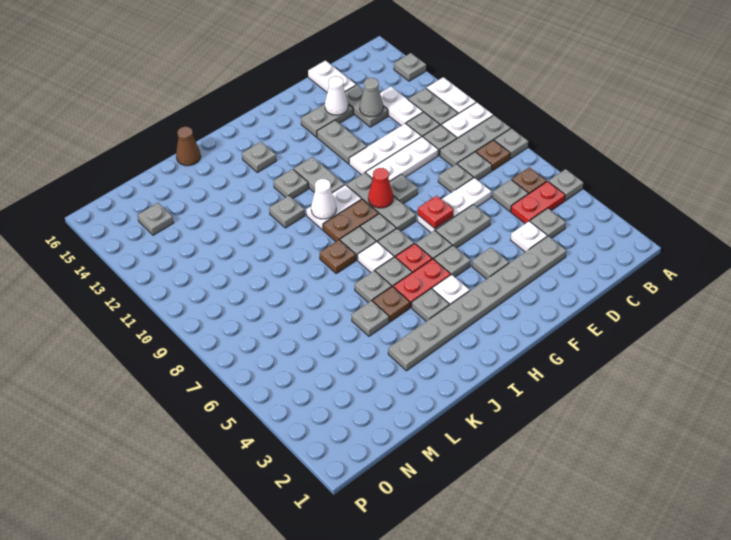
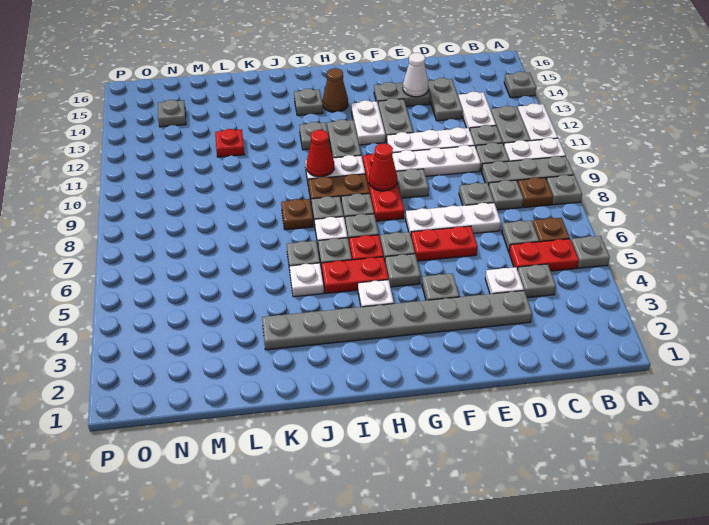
grey cone D13 level 2 -> none
white plate D15:D16 level 1 -> white plate G12:G13 level 1
grey plate E6:F6 level 1 -> red plate E6:F6 level 1
red plate F7 level 2 -> red plate L12 level 1
grey plate G8:G10 level 1 -> red plate G8:G10 level 1
grey plate I4 level 1 -> none
white cone I10 level 2 -> red cone I10 level 2
brown plate J5 level 1 -> white plate J5 level 1
grey plate J11 level 1 -> none
grey plate K5 level 1 -> none
brown cone K16 level 1 -> brown cone H14 level 1

